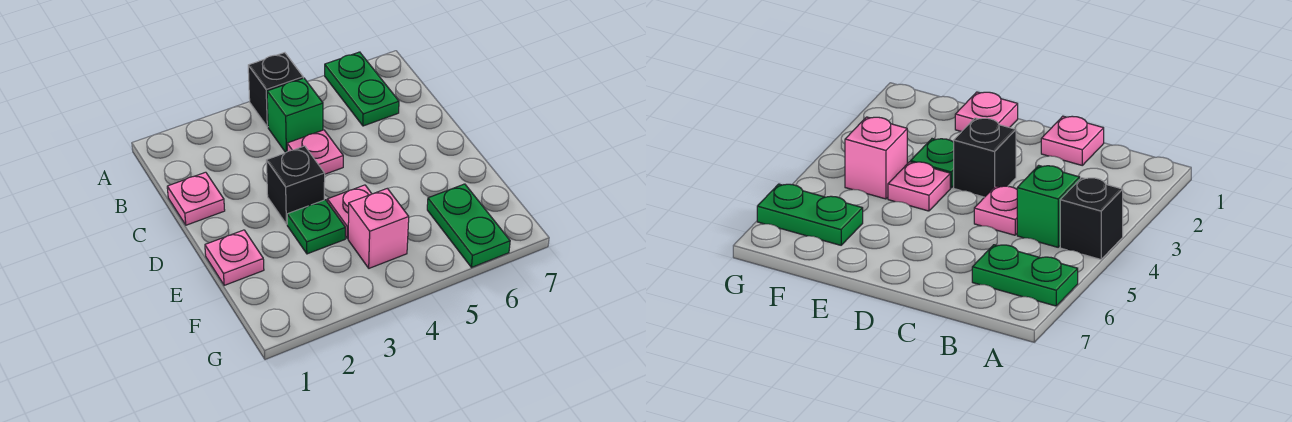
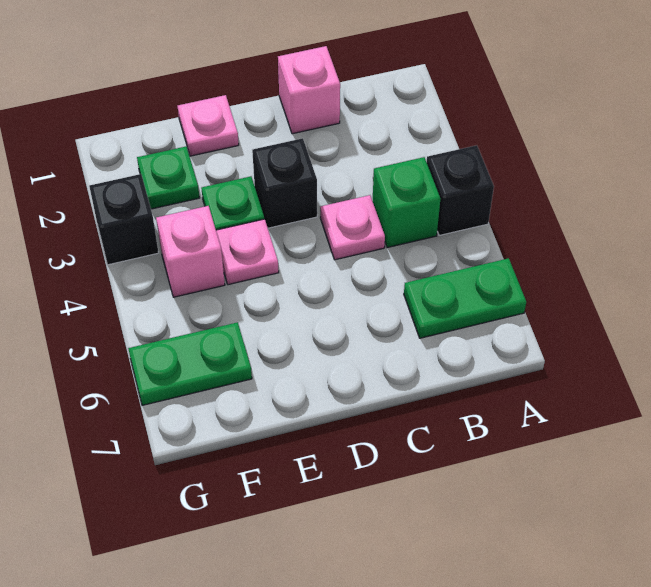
pink plate C1 level 1 -> pink brick C1 level 1
none -> green plate F2 level 1
none -> black brick G3 level 1

